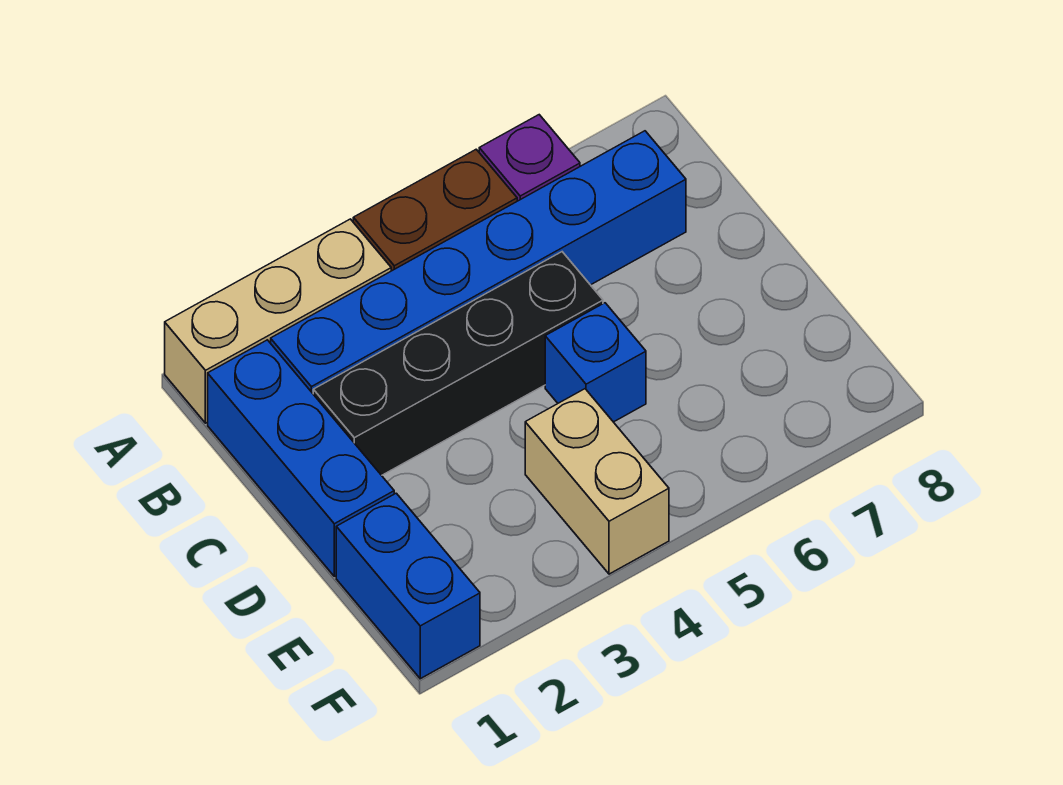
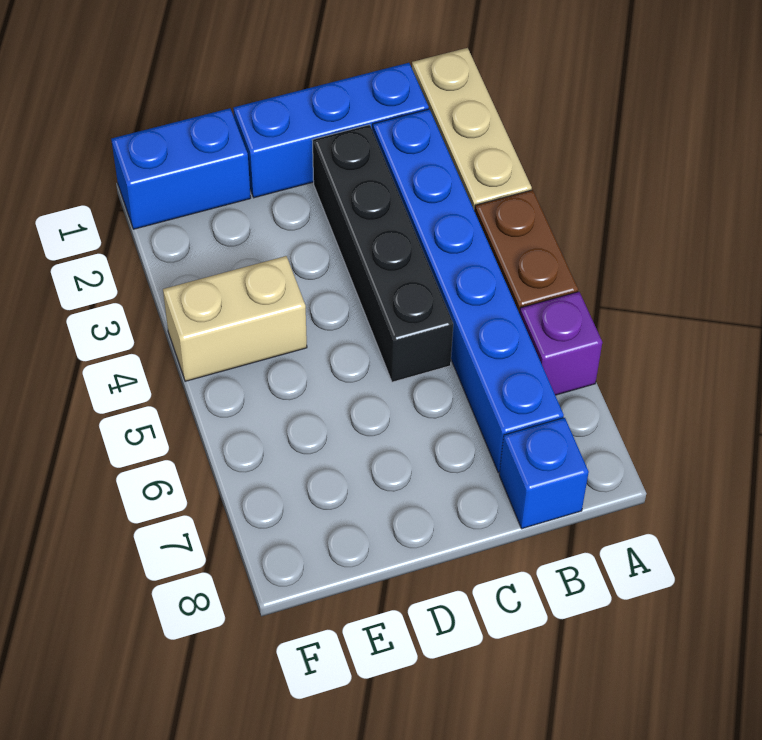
blue brick D5 level 1 -> blue brick B8 level 1

